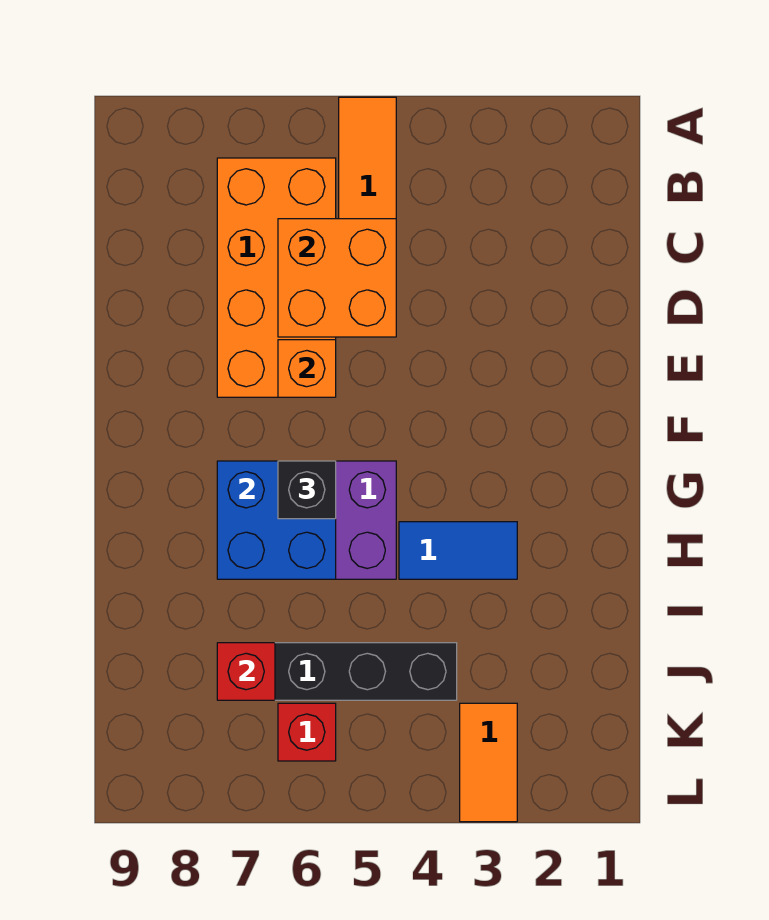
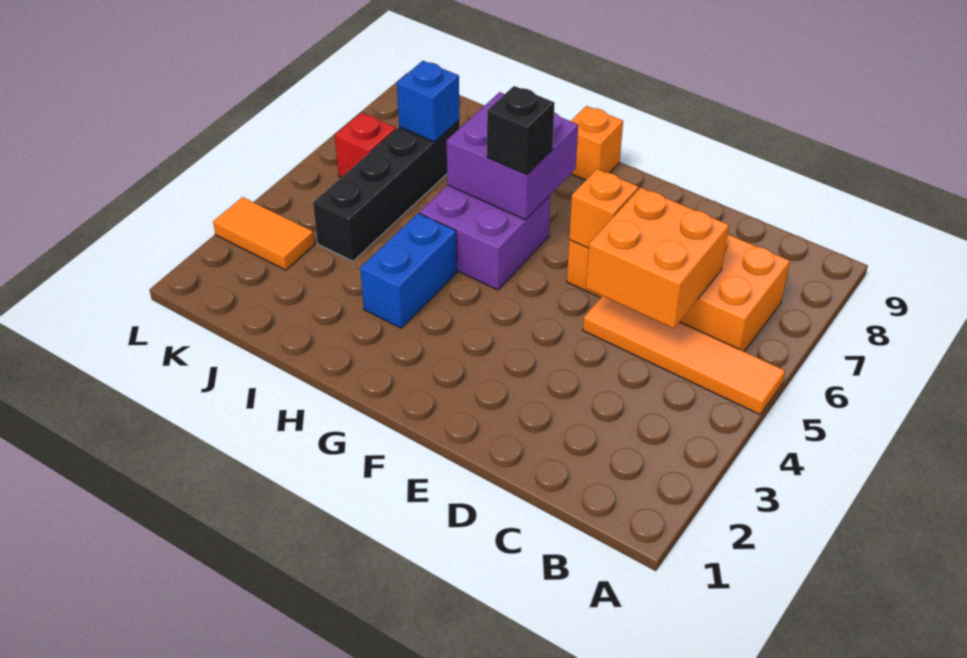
blue brick G6:H7 level 2 -> purple brick G6:H7 level 2
none -> orange brick G9 level 1
blue tile H3:H4 level 1 -> blue brick H3:H4 level 1
red brick J7 level 2 -> blue brick J7 level 2

